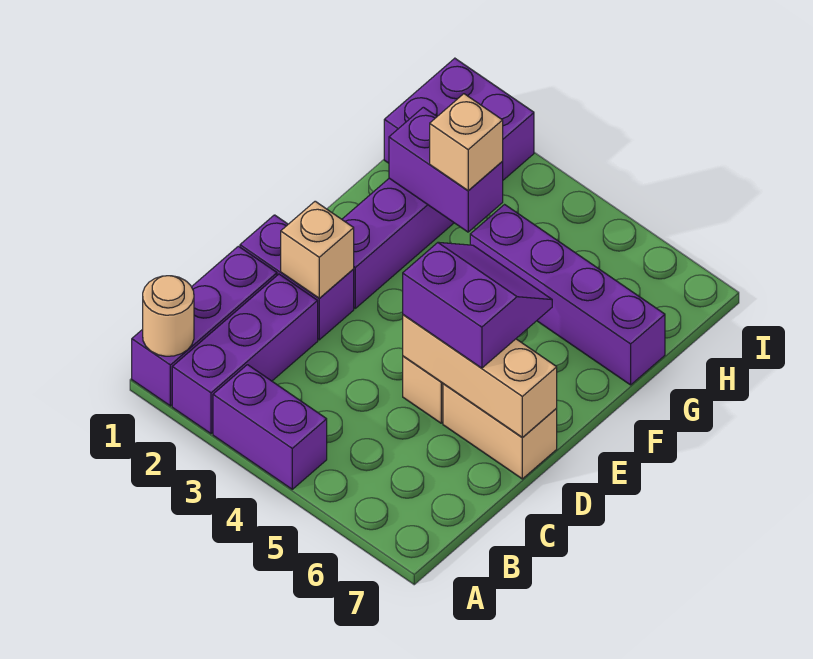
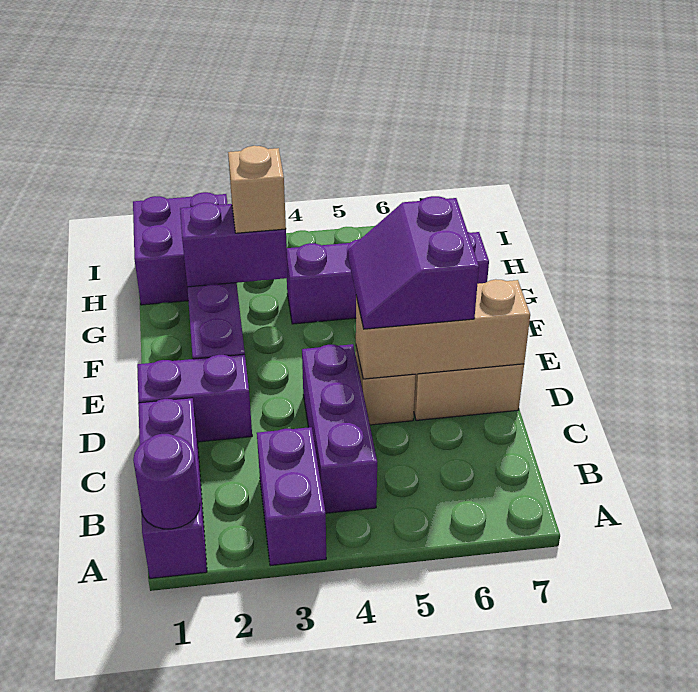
tan round brick A1 level 2 -> purple round brick A1 level 2
purple brick A2:C2 level 1 -> purple brick B4:D4 level 1
purple brick A3:A4 level 1 -> purple brick A3:B3 level 1
tan brick D2 level 2 -> none
purple slope D5:E6 level 3 top D -> purple slope D5:E6 level 3 top 6

